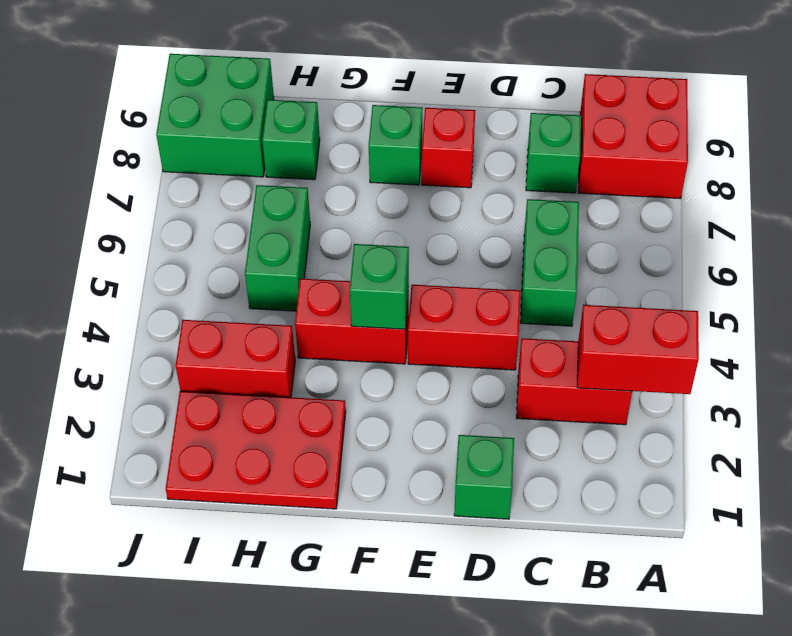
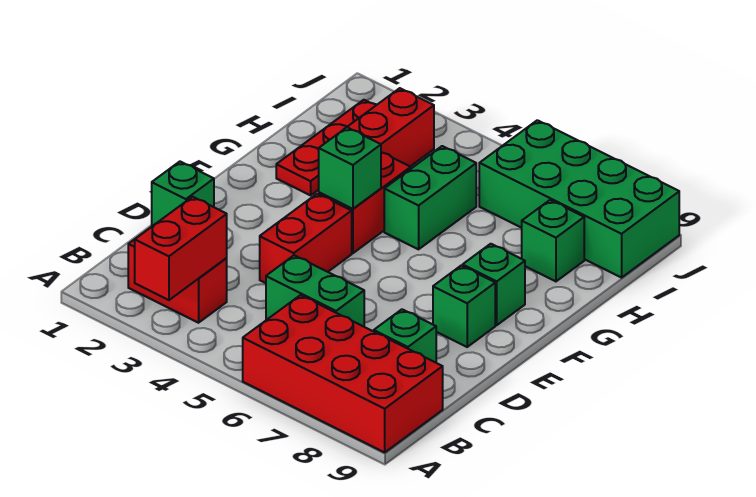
red brick A8:B9 level 1 -> red brick A6:B9 level 1
red brick B3:C3 level 1 -> red brick B2:B3 level 1
red brick E8 level 1 -> green brick E8 level 1
red plate G1:I2 level 1 -> red plate G2:I2 level 1
green brick H5:H6 level 1 -> green brick G5:H5 level 1
green brick I8:J9 level 1 -> green brick I6:J9 level 1

